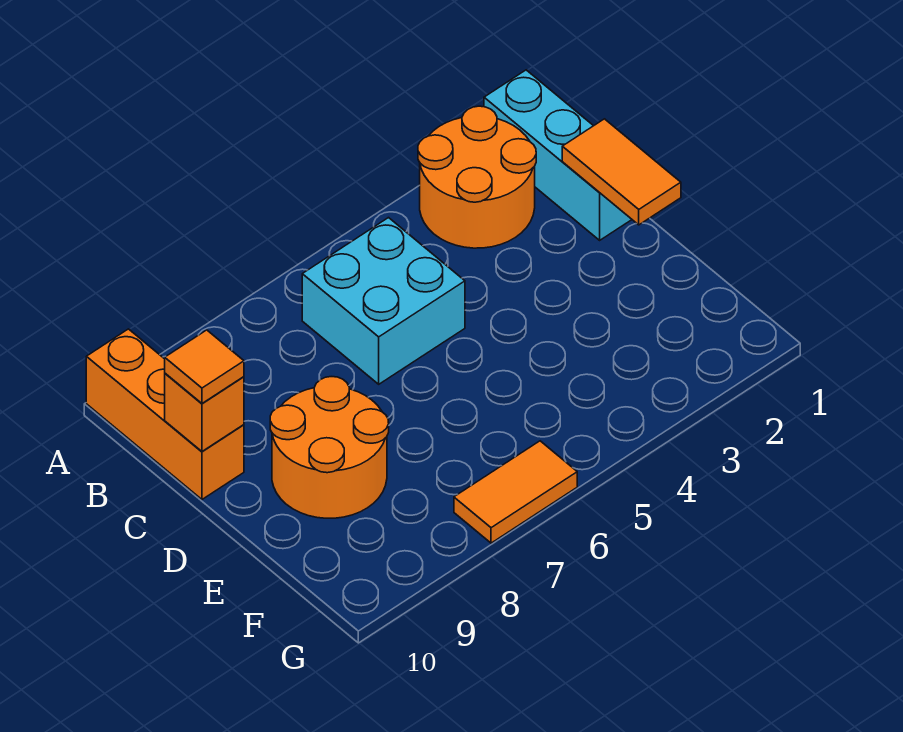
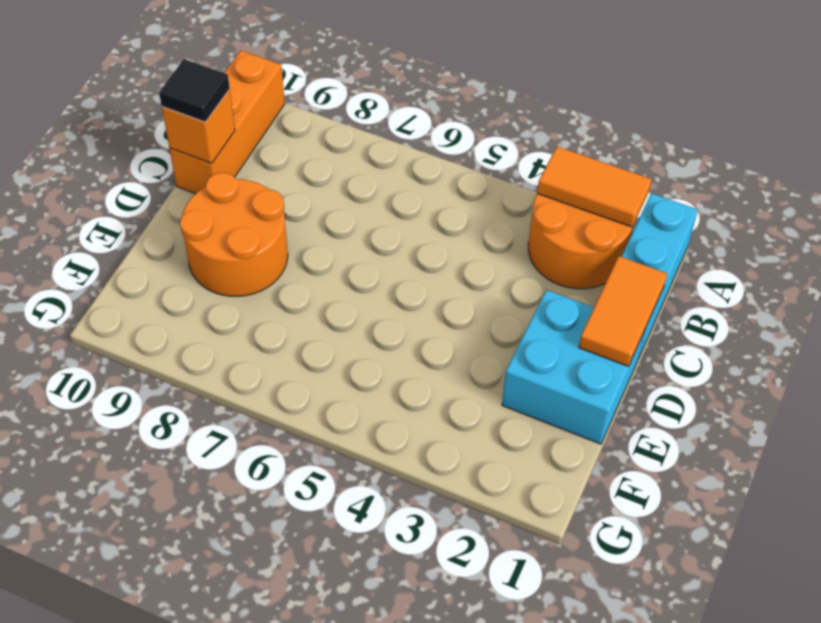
cyan brick B5:C6 level 1 -> cyan brick D1:E2 level 1
orange tile C10 level 3 -> black tile C10 level 3
orange tile G6:G7 level 1 -> orange tile A2:A3 level 2

